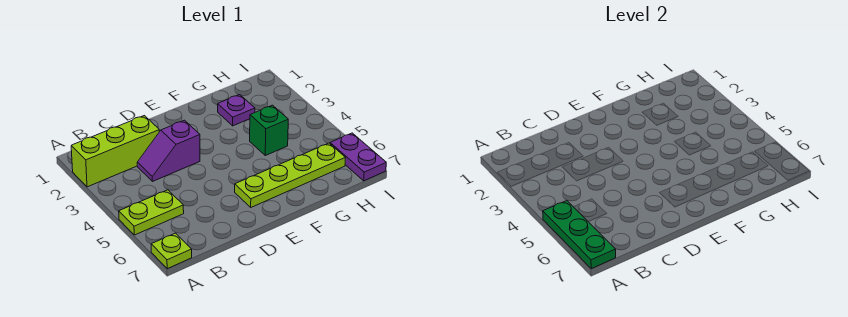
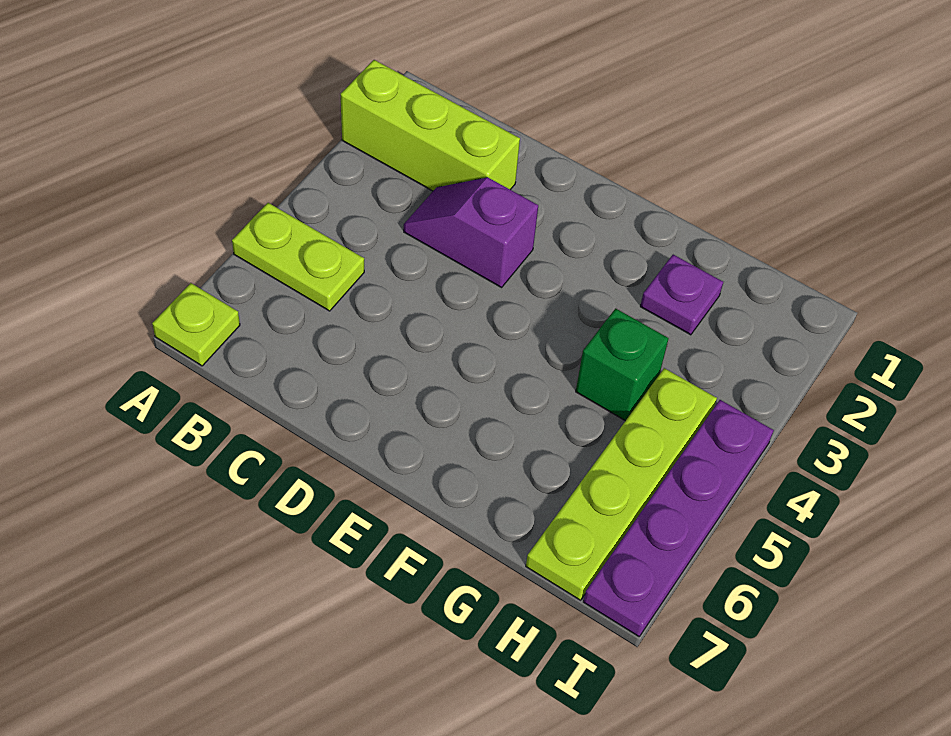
green plate A5:A7 level 2 -> none
lime plate E6:H6 level 1 -> lime plate H4:H7 level 1
purple plate I6:I7 level 1 -> purple plate I4:I7 level 1

